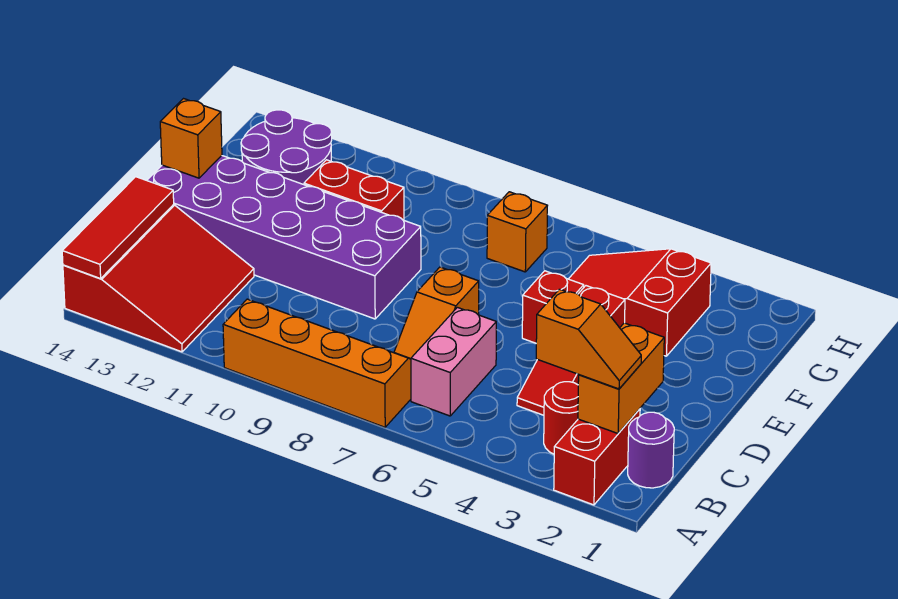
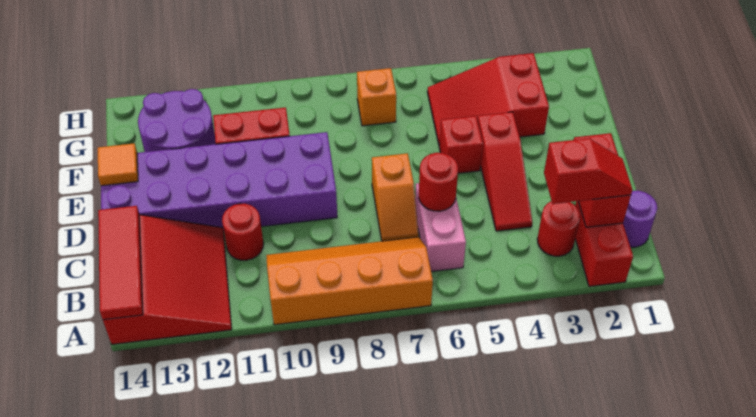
orange brick B2:C2 level 2 -> red brick B2:C2 level 2
orange slope B2:B3 level 3 top 3 -> red slope B2:B3 level 3 top 3
none -> red round brick C6 level 2
none -> red round brick C11 level 1
orange brick E14 level 2 -> orange tile E14 level 2

